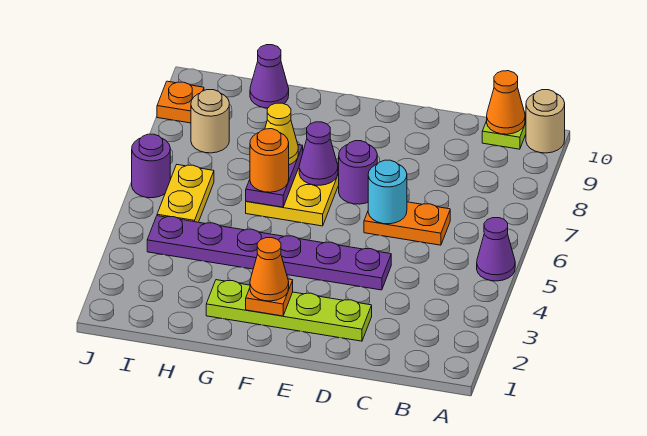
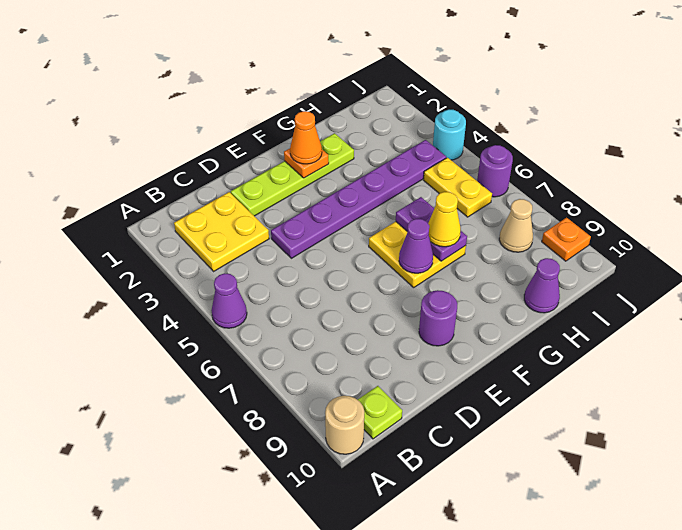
none -> yellow plate B2:C3 level 1
orange cone B10 level 2 -> none
orange plate C6:D6 level 1 -> none
cyan round brick D6 level 2 -> cyan round brick J4 level 1
purple round brick E7 level 1 -> purple round brick E9 level 1
orange round brick G6 level 3 -> none
tan round brick I8 level 1 -> tan cone I8 level 1

